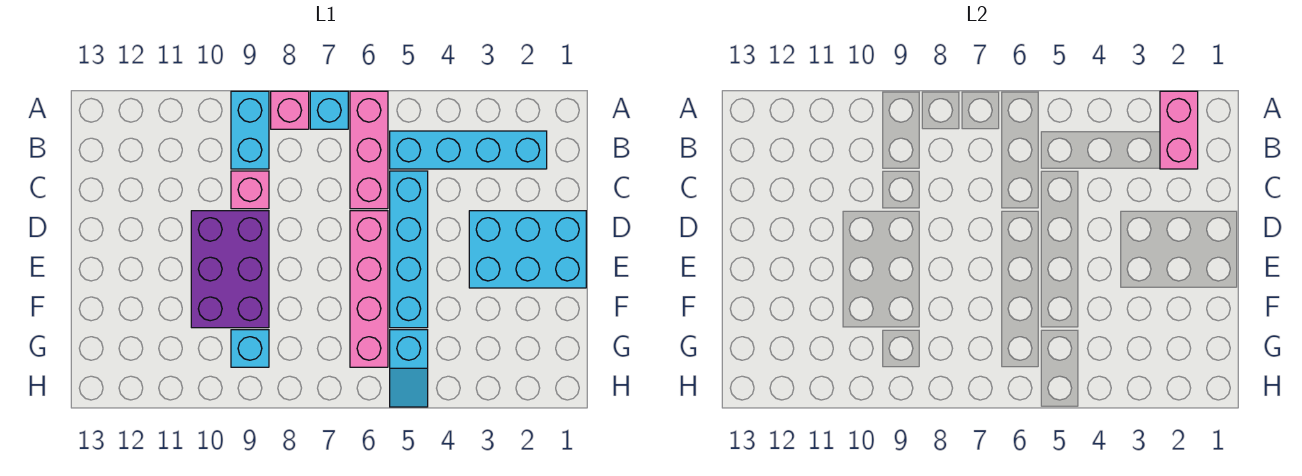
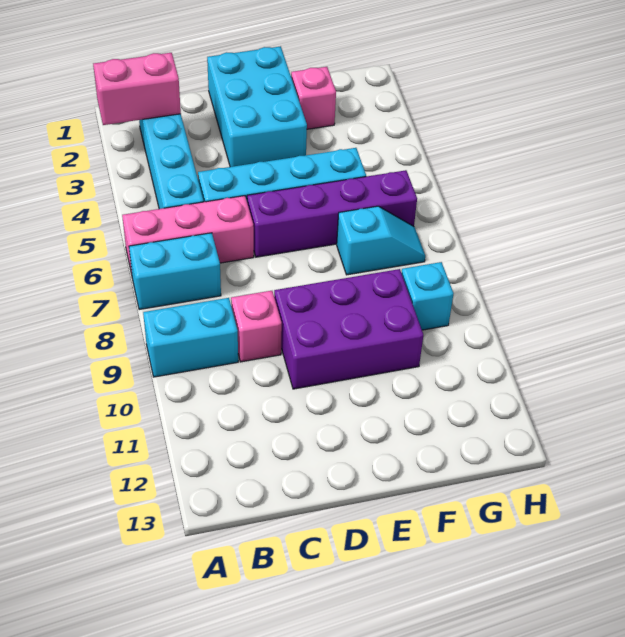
cyan brick A7 level 1 -> cyan brick A7:B7 level 1
pink brick A8 level 1 -> pink brick F2 level 1
pink brick D6:G6 level 1 -> purple brick D6:G6 level 1
cyan slope G5:H5 level 1 top G -> cyan slope F7:G7 level 1 top F

